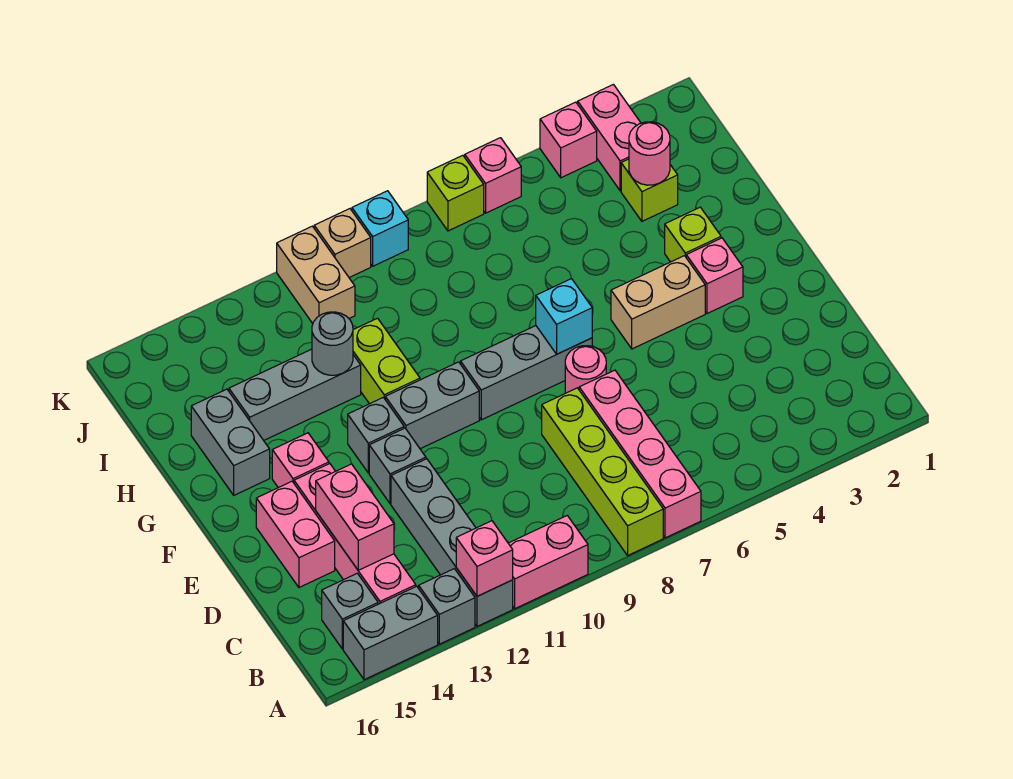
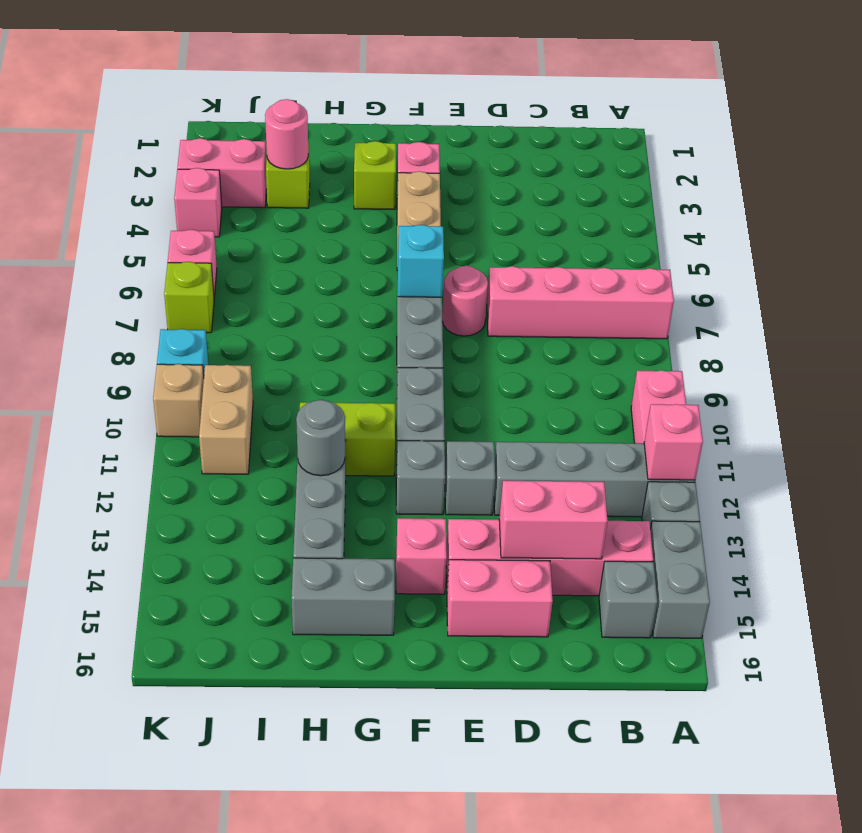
lime brick A8:D8 level 1 -> none
tan brick J11:K11 level 1 -> tan brick J10:J11 level 1

